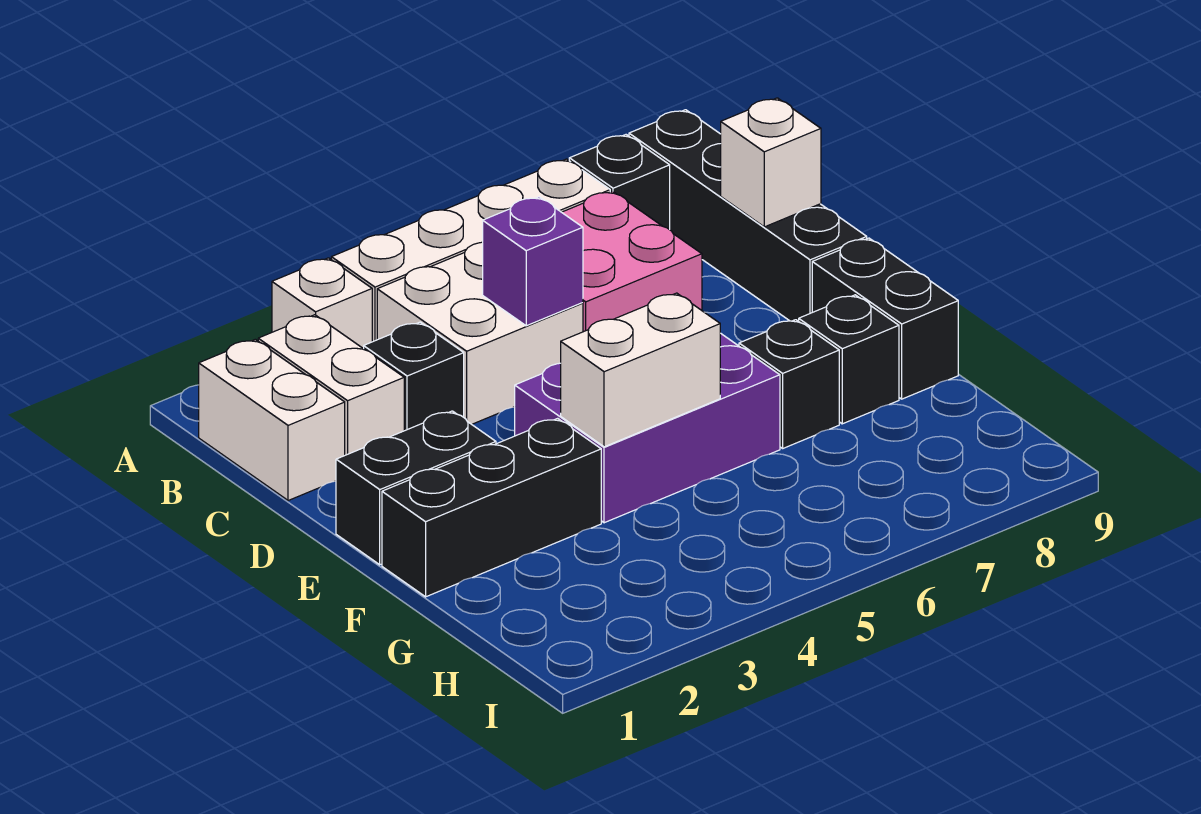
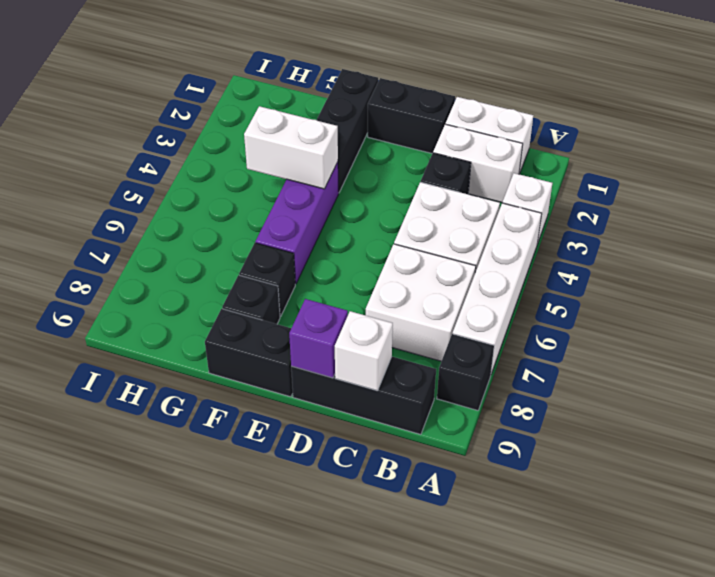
black brick A9:D9 level 1 -> black brick B9:D9 level 1
pink brick B6:C7 level 1 -> white brick B6:C7 level 1
purple brick C5 level 2 -> purple brick D9 level 2
black brick E1:E2 level 1 -> black brick D1:E1 level 1
purple brick E4:F6 level 1 -> purple brick F4:F6 level 1
white brick F4:F5 level 2 -> white brick F4:G4 level 2

